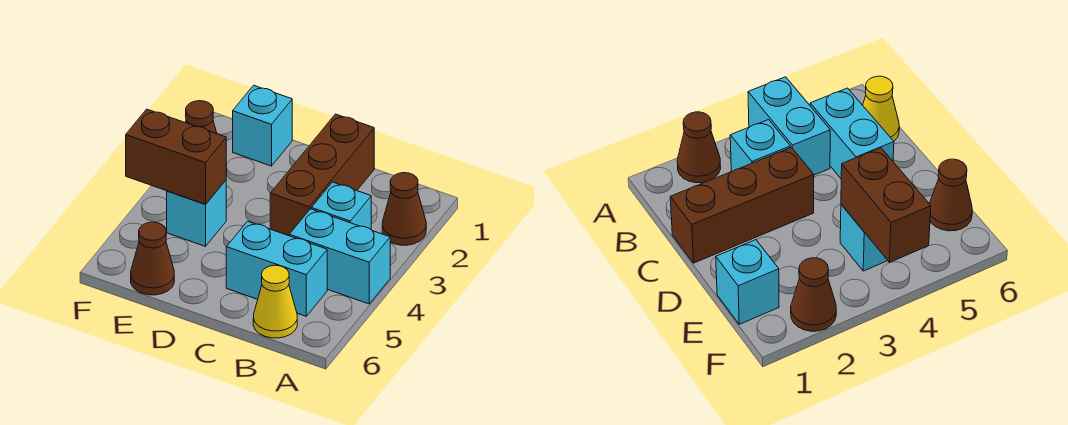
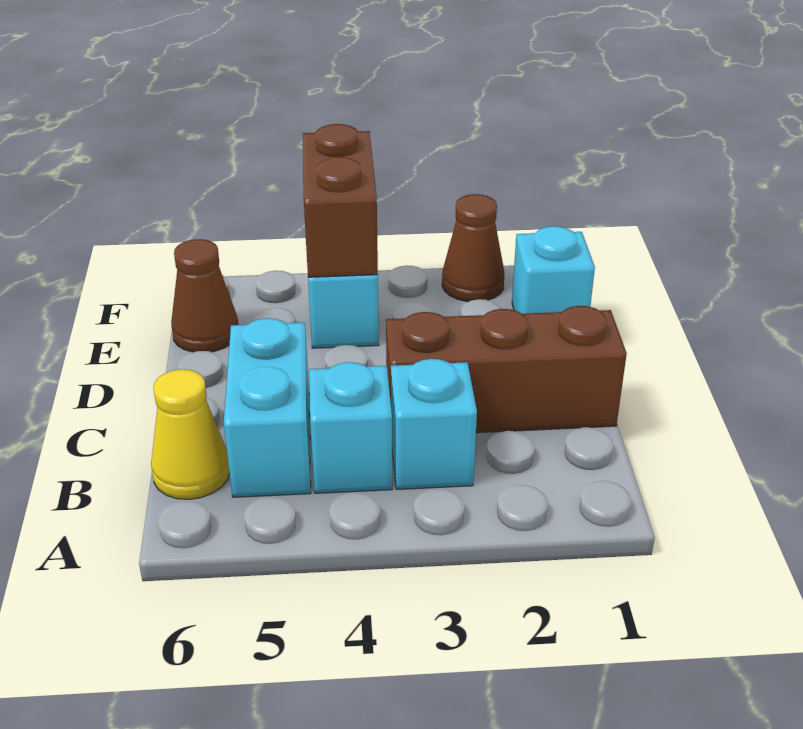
brown cone A2 level 1 -> none
cyan brick A4:B4 level 1 -> cyan brick B4 level 1

